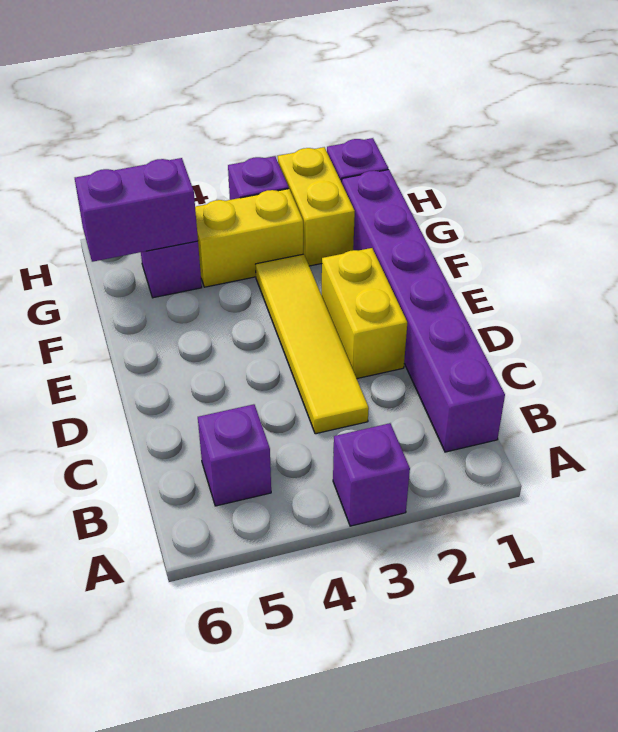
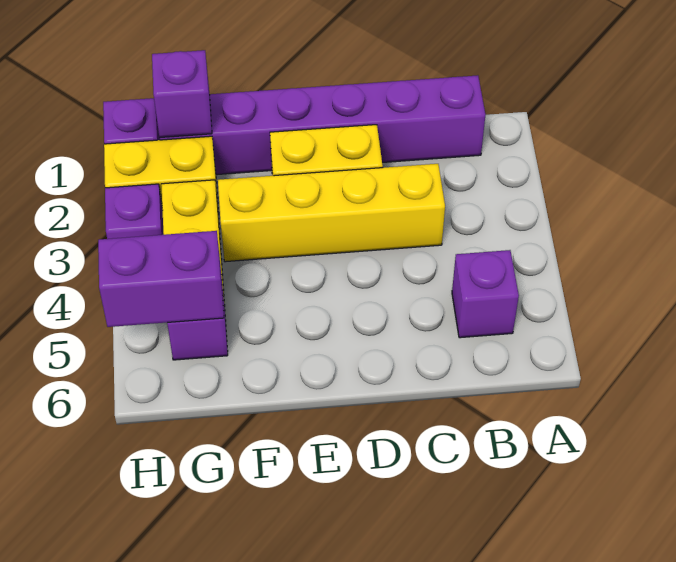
purple brick A3 level 1 -> purple brick G1 level 2
yellow tile C3:F3 level 1 -> yellow brick C3:F3 level 1
purple brick G5:G6 level 2 -> purple brick G5:H5 level 2

